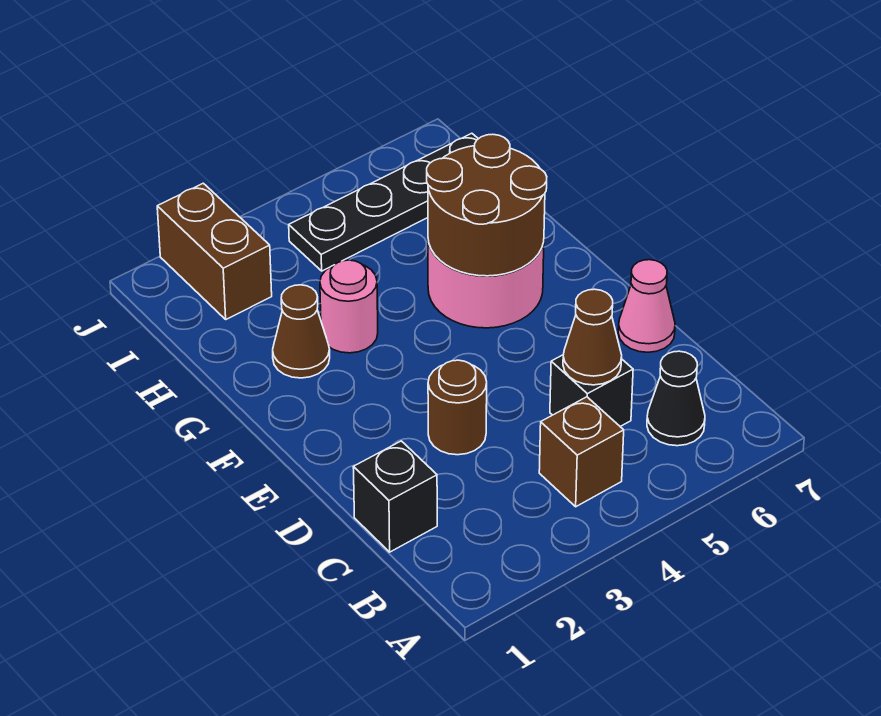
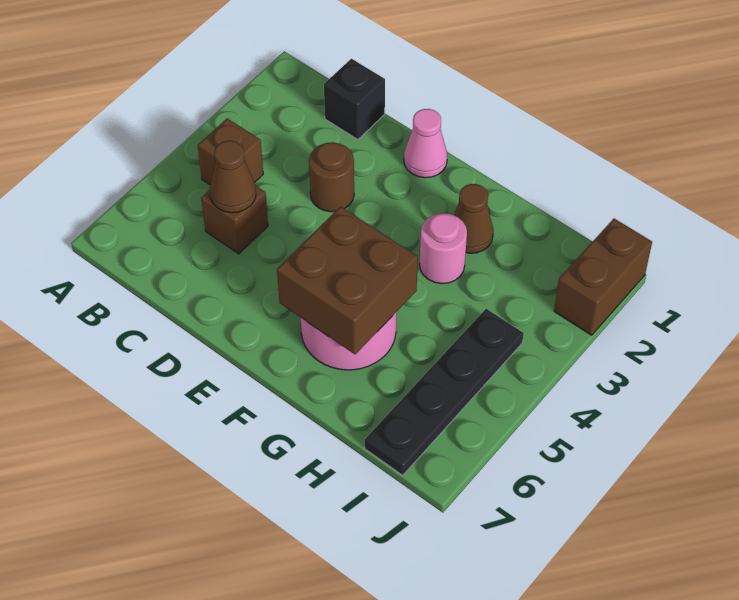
black cone B6 level 1 -> none
black brick C5 level 1 -> brown brick C5 level 1
pink cone D7 level 1 -> pink cone E1 level 1
brown round brick F5:G6 level 2 -> brown brick F5:G6 level 2
brown brick I2:J2 level 1 -> brown brick J1:J2 level 1

